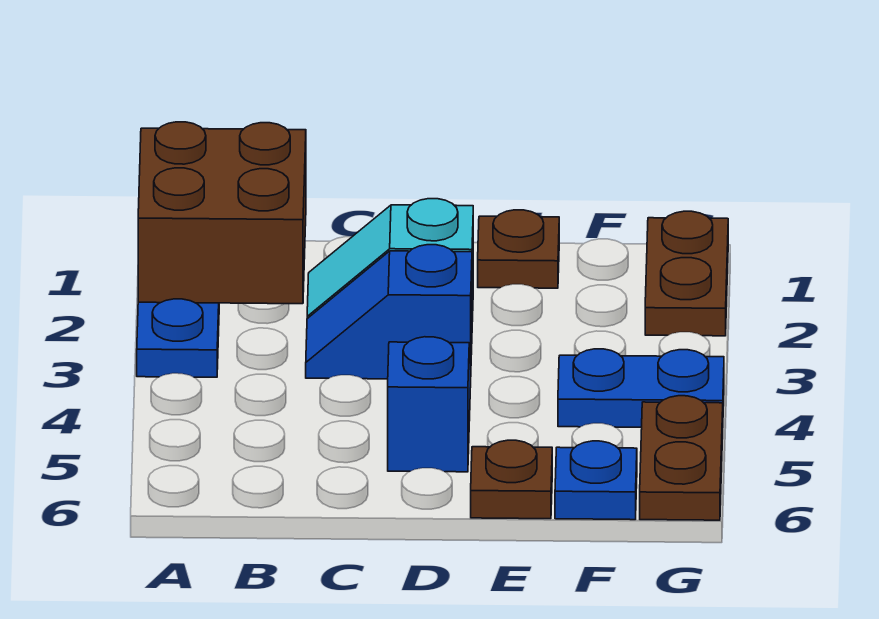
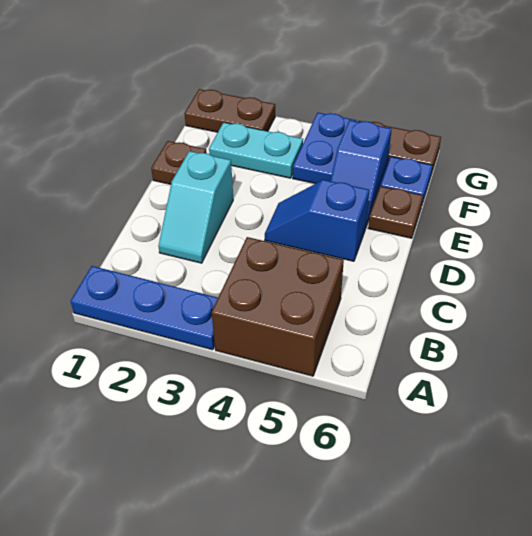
brown brick A1:B2 level 2 -> brown brick A4:B5 level 1
blue slope C3:D3 level 1 top D -> blue slope E5:F5 level 1 top F
none -> cyan plate F2:F3 level 1

